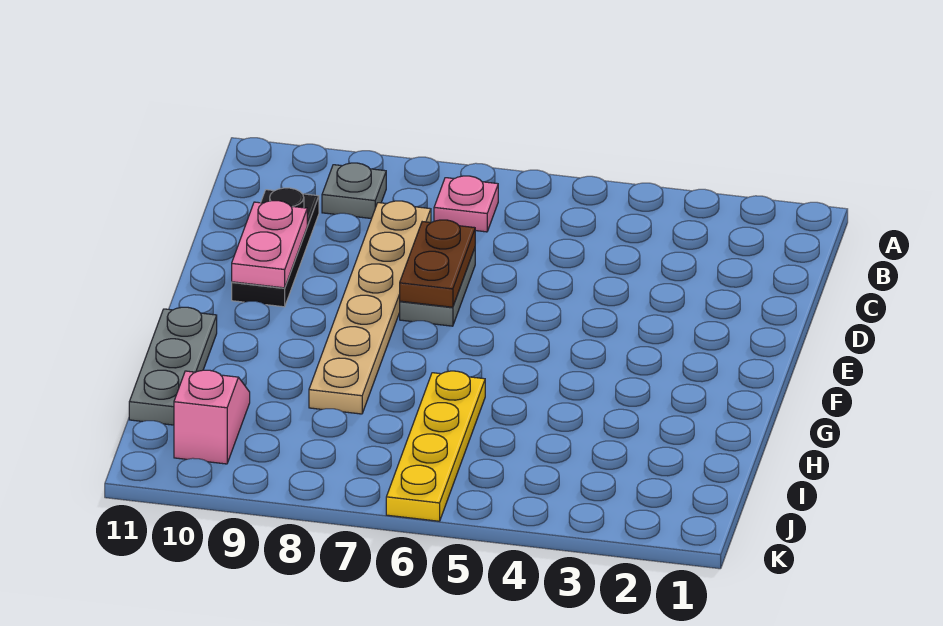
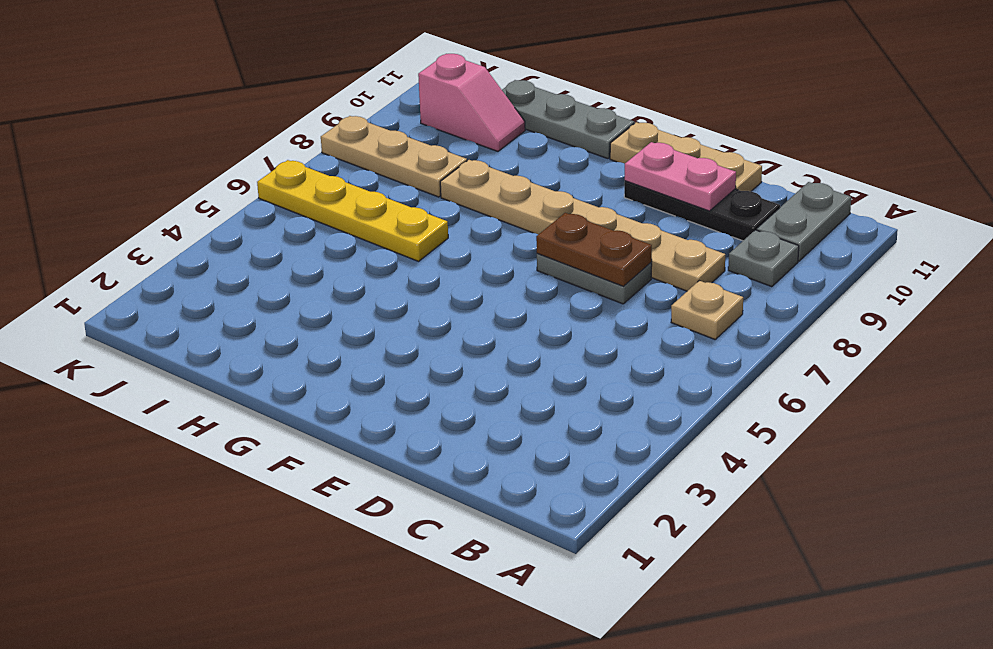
pink plate B7 level 1 -> tan plate B7 level 1
none -> grey plate B10:B11 level 1
none -> tan plate D11:F11 level 1
none -> tan plate I8:K8 level 1

